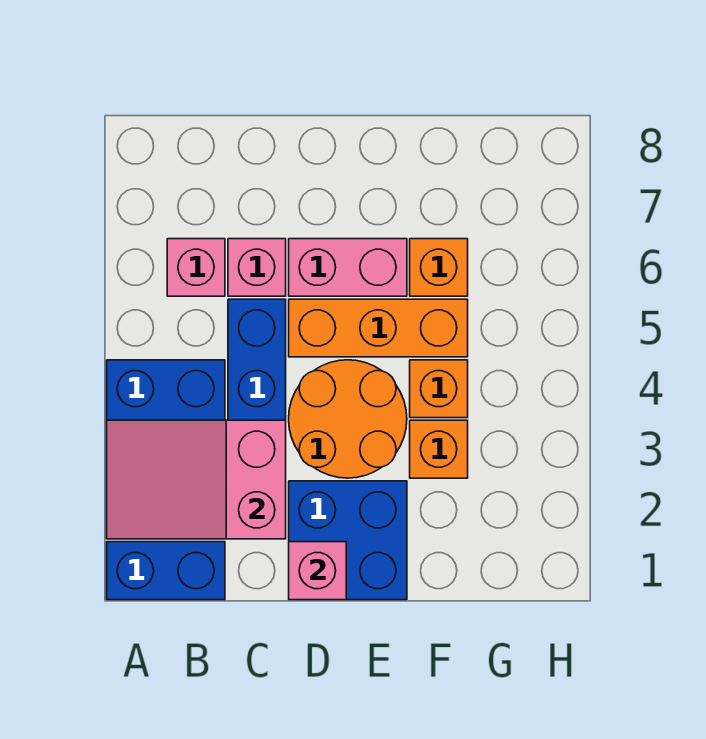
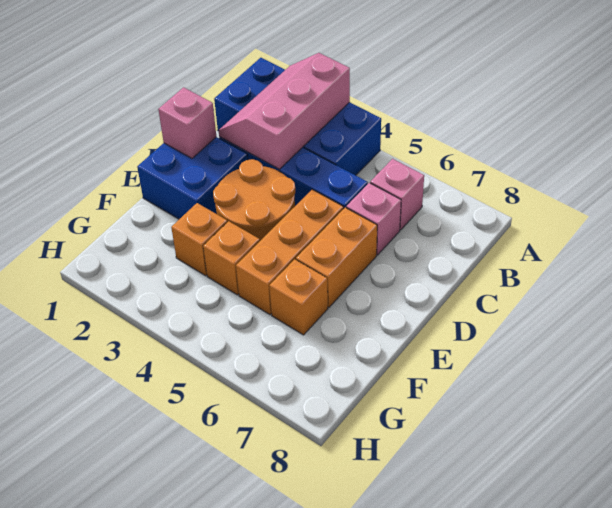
pink slope A2:C3 level 2 top C -> pink slope A2:C3 level 2 top 3
pink brick D6:E6 level 1 -> orange brick D6:E6 level 1

